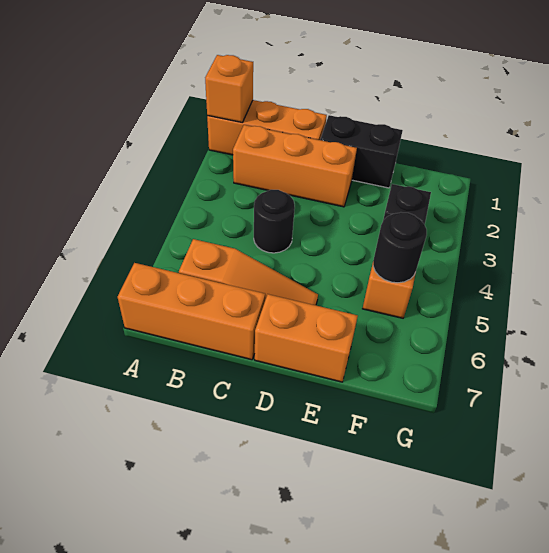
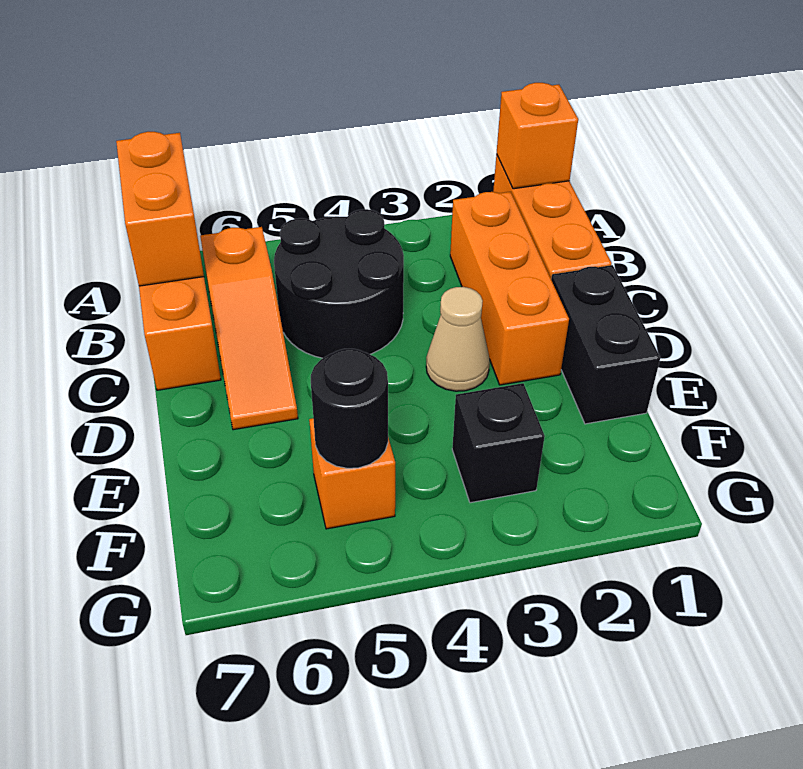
black round brick C4 level 1 -> black round brick B4:C5 level 1
none -> tan cone D3 level 1
orange brick D7:E7 level 1 -> orange brick A7:B7 level 2

